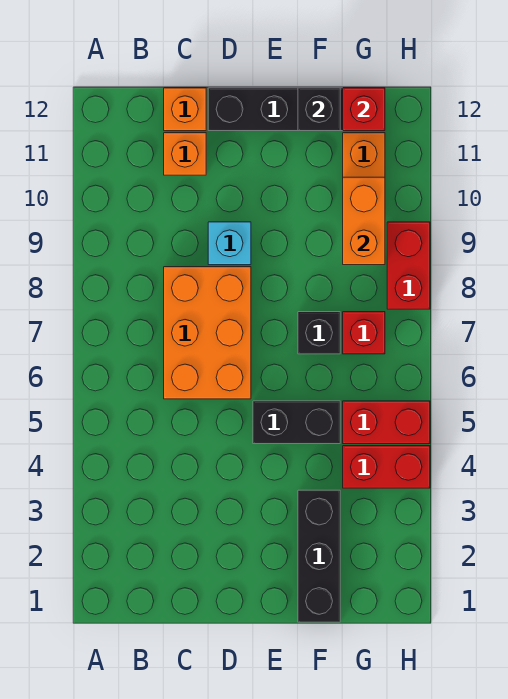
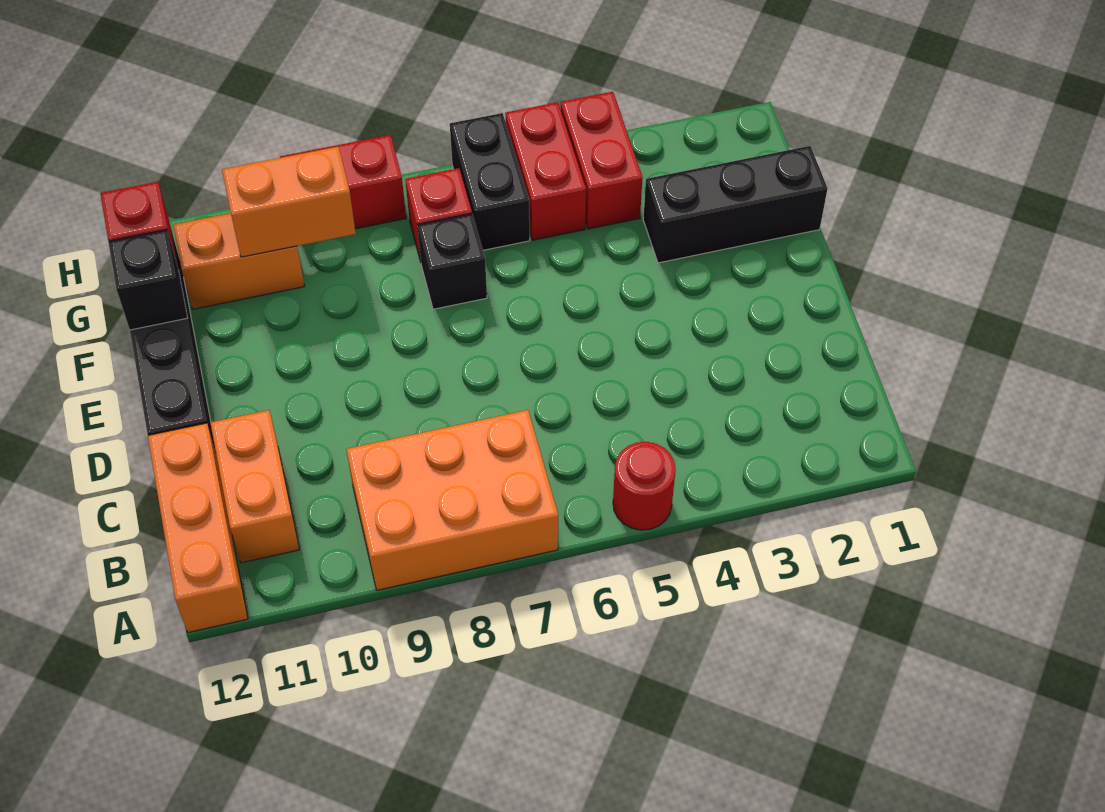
none -> red round brick A5 level 1
orange brick C6:D8 level 1 -> orange brick A7:B9 level 1
orange brick C11 level 1 -> orange brick B11:C11 level 1
orange brick C12 level 1 -> orange brick A12:C12 level 1
cyan brick D9 level 1 -> none
black brick E5:F5 level 1 -> black brick G6:H6 level 1

